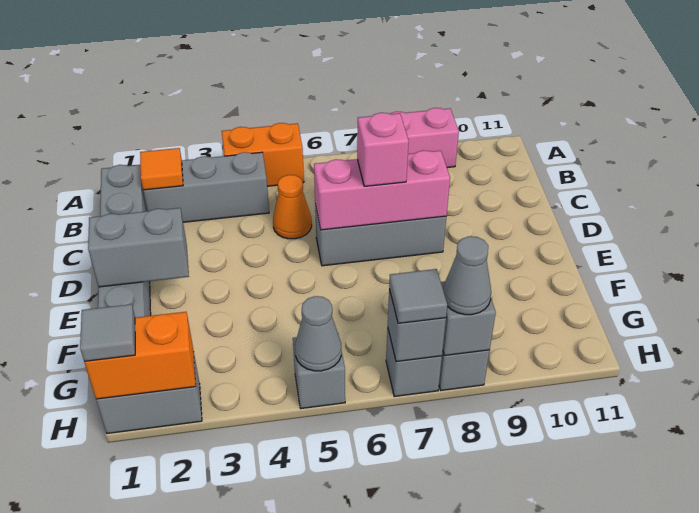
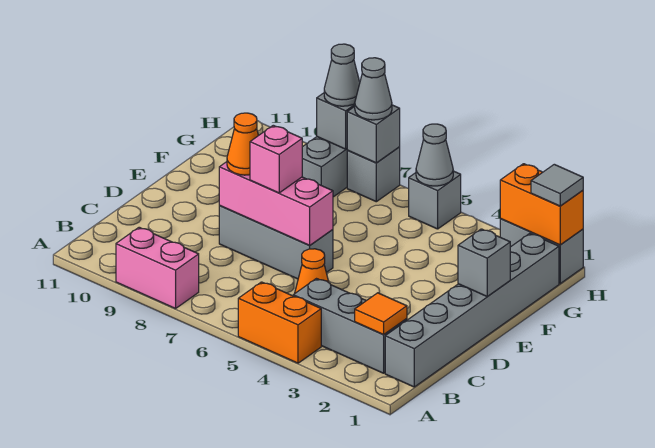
none -> orange cone D8 level 3
grey brick E1:E2 level 2 -> grey brick E1 level 2
grey tile H7 level 3 -> grey cone H7 level 3

